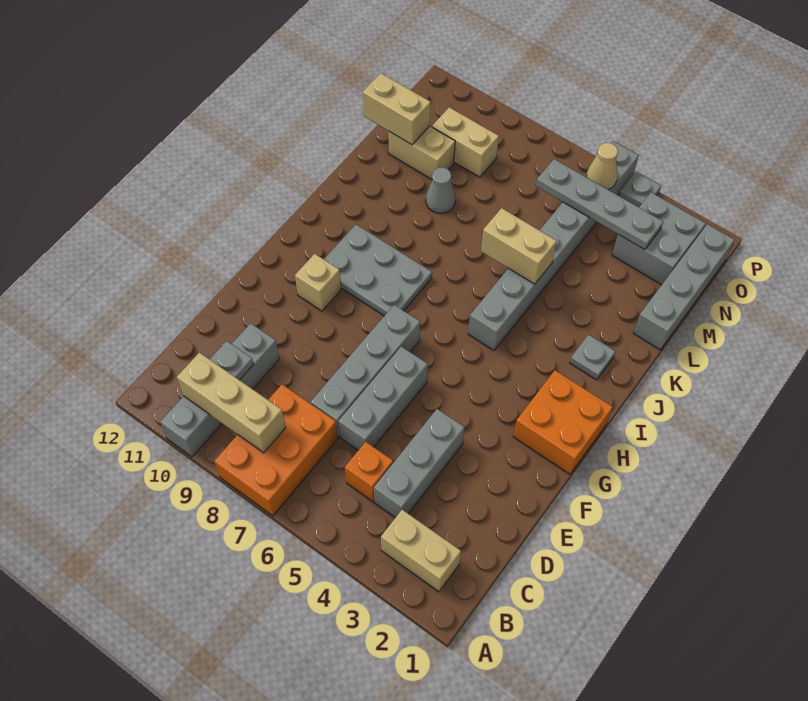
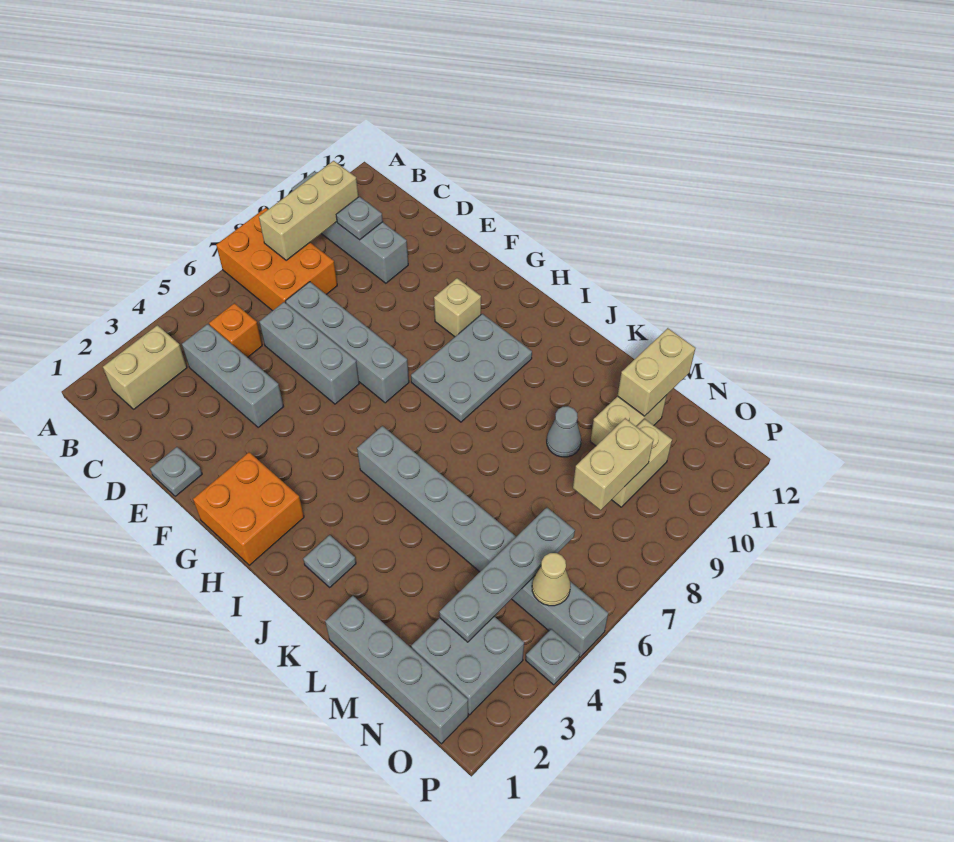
none -> grey plate E1 level 1
tan brick K5:K6 level 2 -> tan brick N8:N9 level 2

